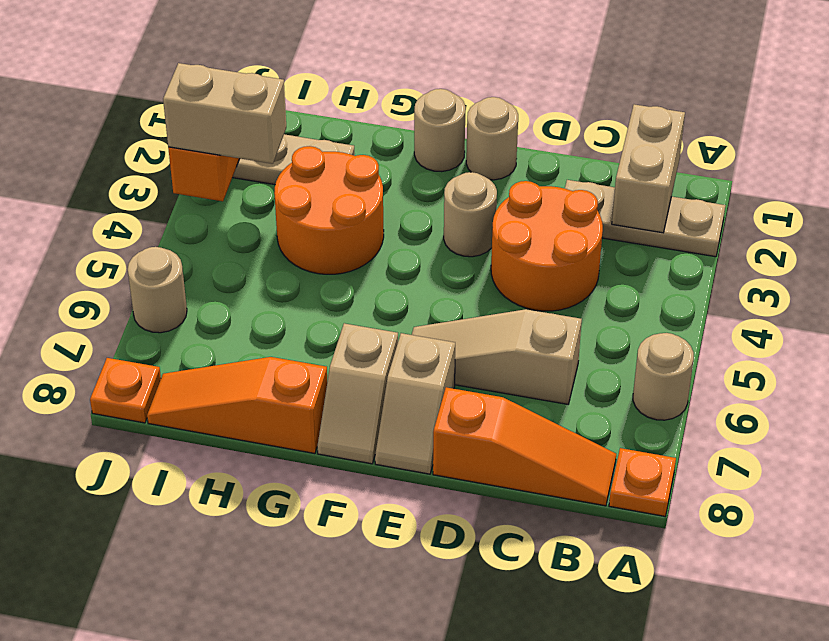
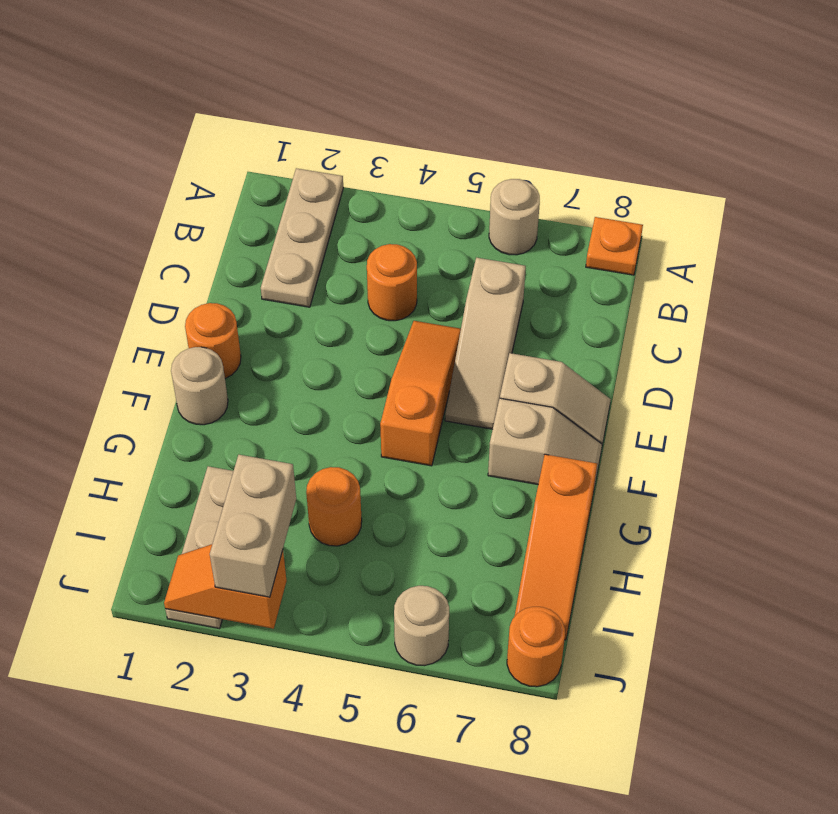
tan brick B1:B2 level 2 -> none
orange slope B8:D8 level 1 top D -> orange slope D5:F5 level 1 top F
orange round brick C3:D4 level 1 -> orange round brick C4 level 1
tan round brick E1 level 1 -> orange round brick E1 level 1
tan round brick E3 level 1 -> none
orange round brick G3:H4 level 1 -> orange round brick H4 level 1
orange plate J8 level 1 -> orange round brick J8 level 1

